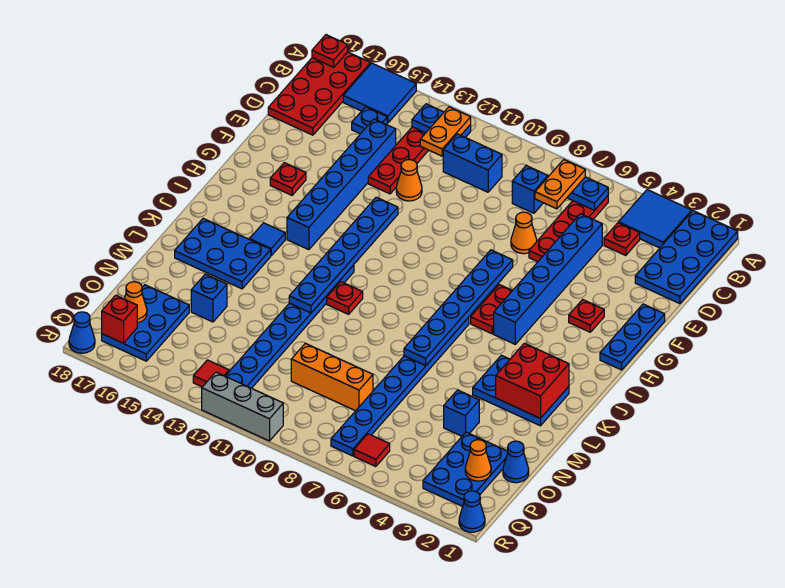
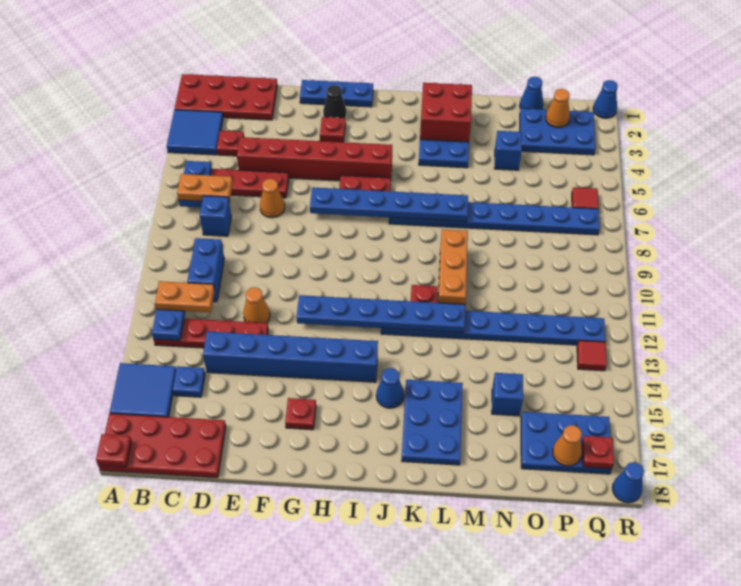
blue plate A1:D2 level 1 -> red plate A1:D2 level 1
blue brick D5:I5 level 1 -> red brick D5:I5 level 1
none -> black cone G2 level 1
blue tile J15 level 1 -> blue cone J15 level 1
orange brick O8:O10 level 1 -> orange brick L9:L11 level 1
red brick Q17 level 2 -> red plate Q17 level 2
grey brick R10:R12 level 1 -> none

